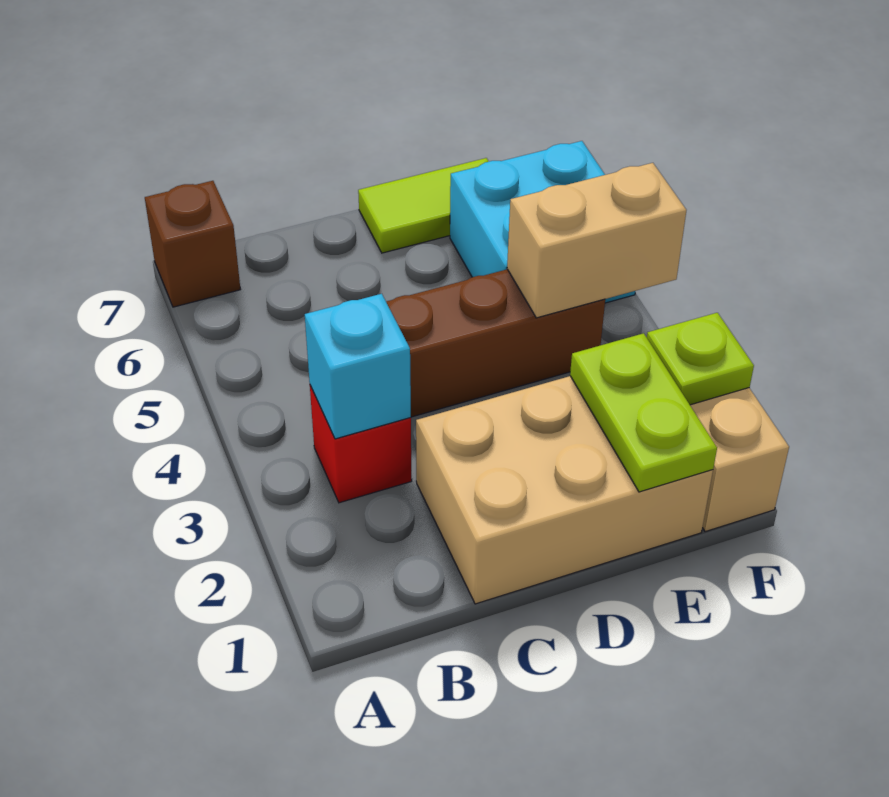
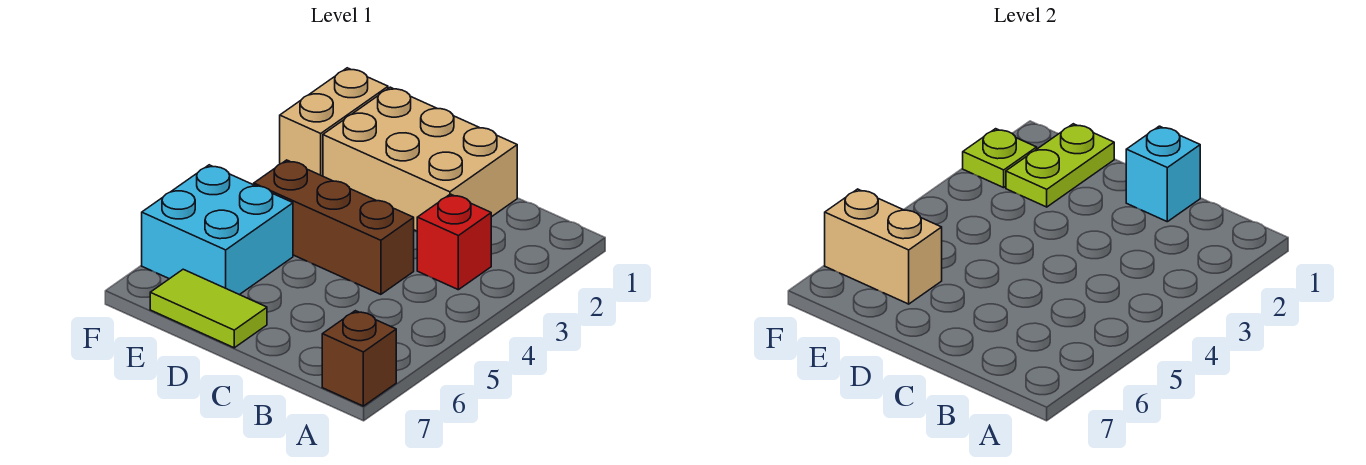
cyan brick B3 level 2 -> cyan brick C1 level 2
tan brick E4:F4 level 2 -> tan brick E6:F6 level 2

